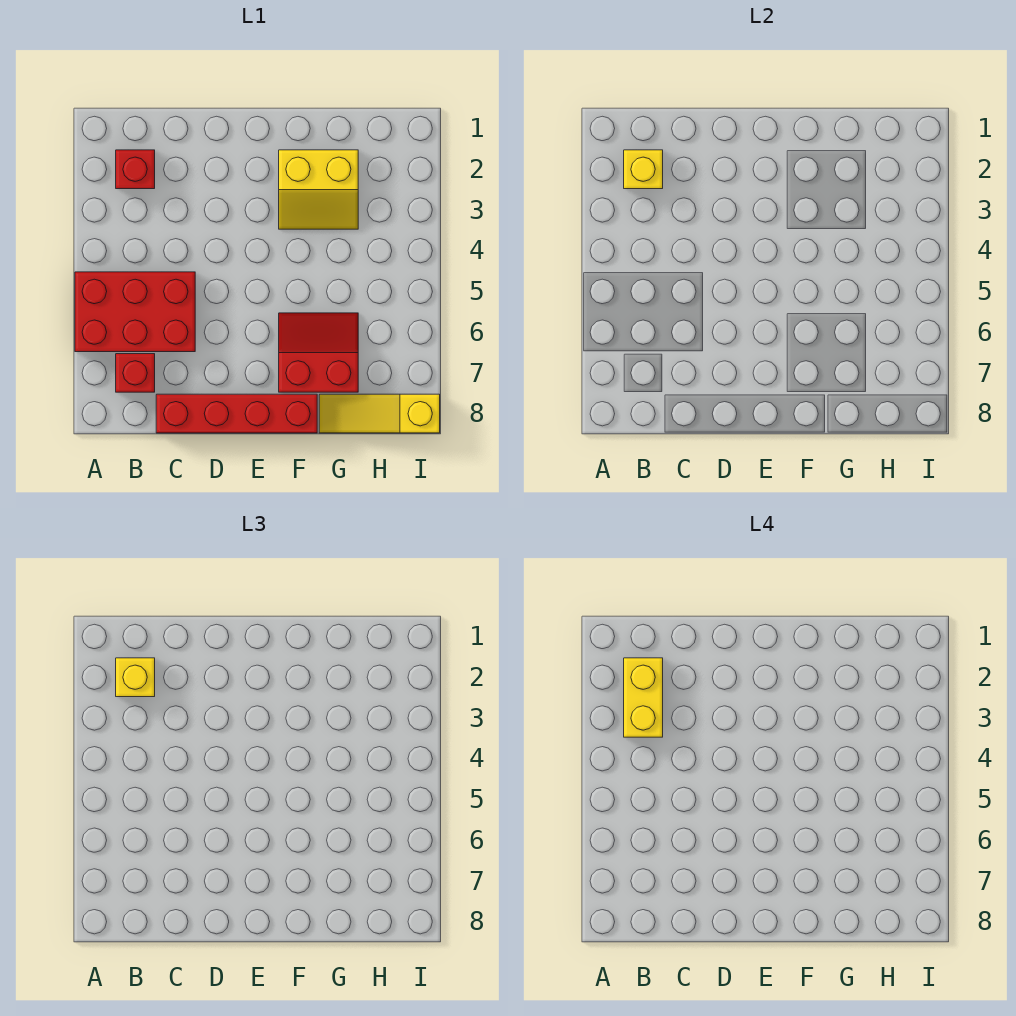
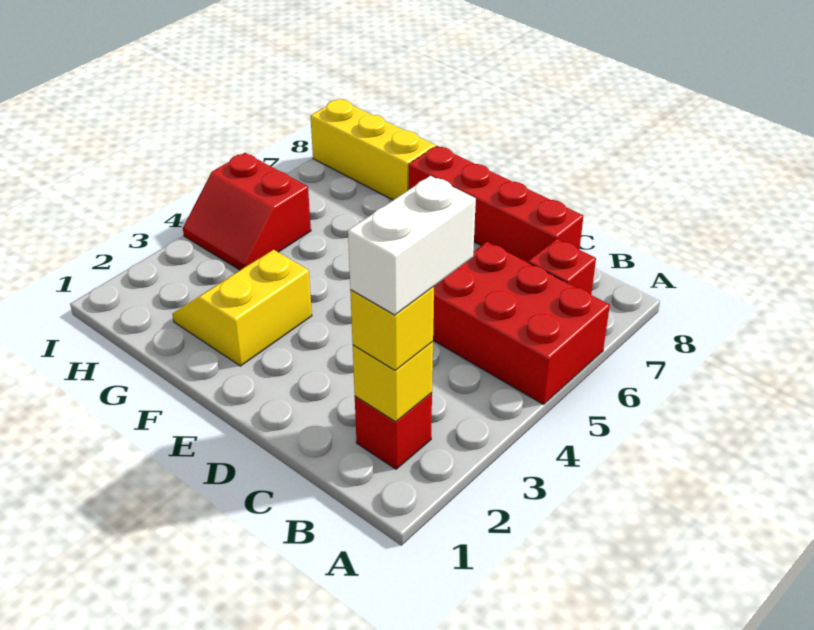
yellow brick B2:B3 level 4 -> white brick B2:B3 level 4
yellow slope F2:G3 level 1 top 2 -> yellow slope F2:G3 level 1 top F
red slope F6:G7 level 1 top 7 -> red slope H4:I5 level 1 top 5
yellow slope G8:I8 level 1 top I -> yellow brick G8:I8 level 1

